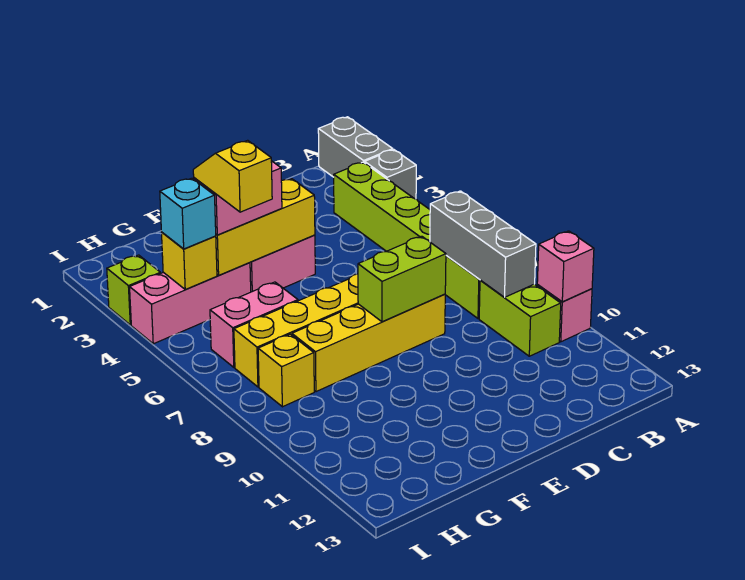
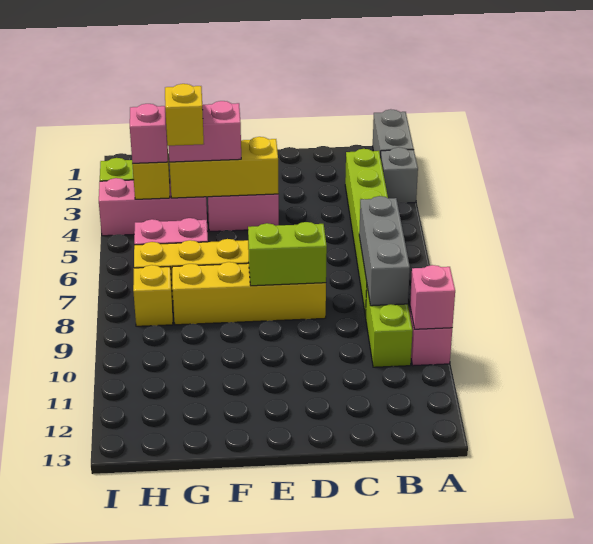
cyan brick H4 level 3 -> pink brick H4 level 3

